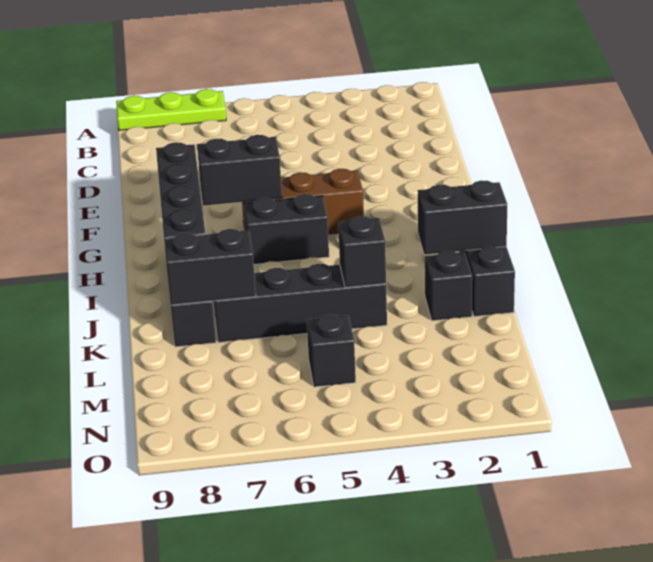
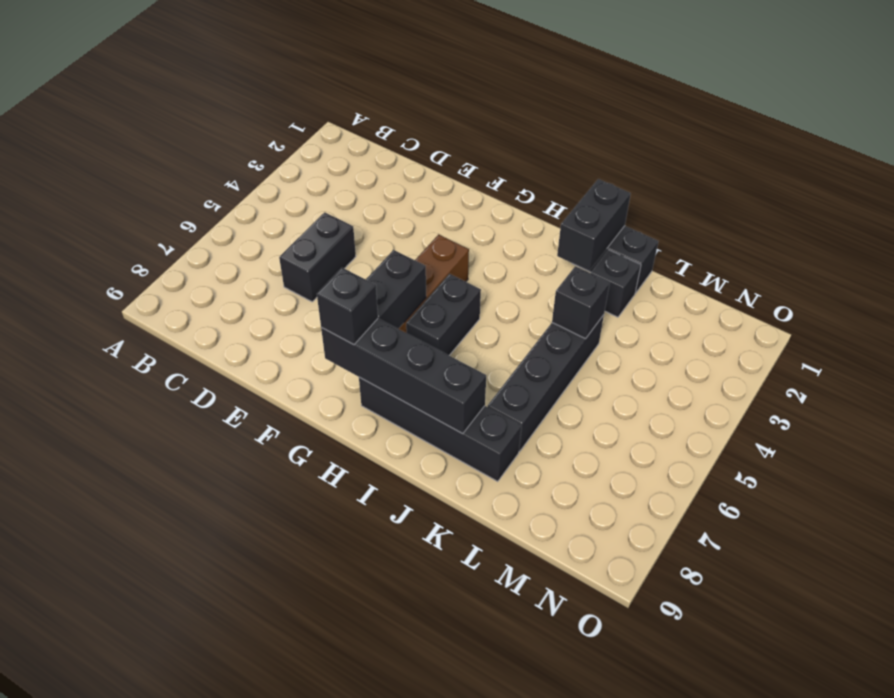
lime plate A7:A9 level 1 -> none
black brick K7:K8 level 2 -> black brick D5:D6 level 1
black brick M5 level 1 -> black brick G8 level 3

